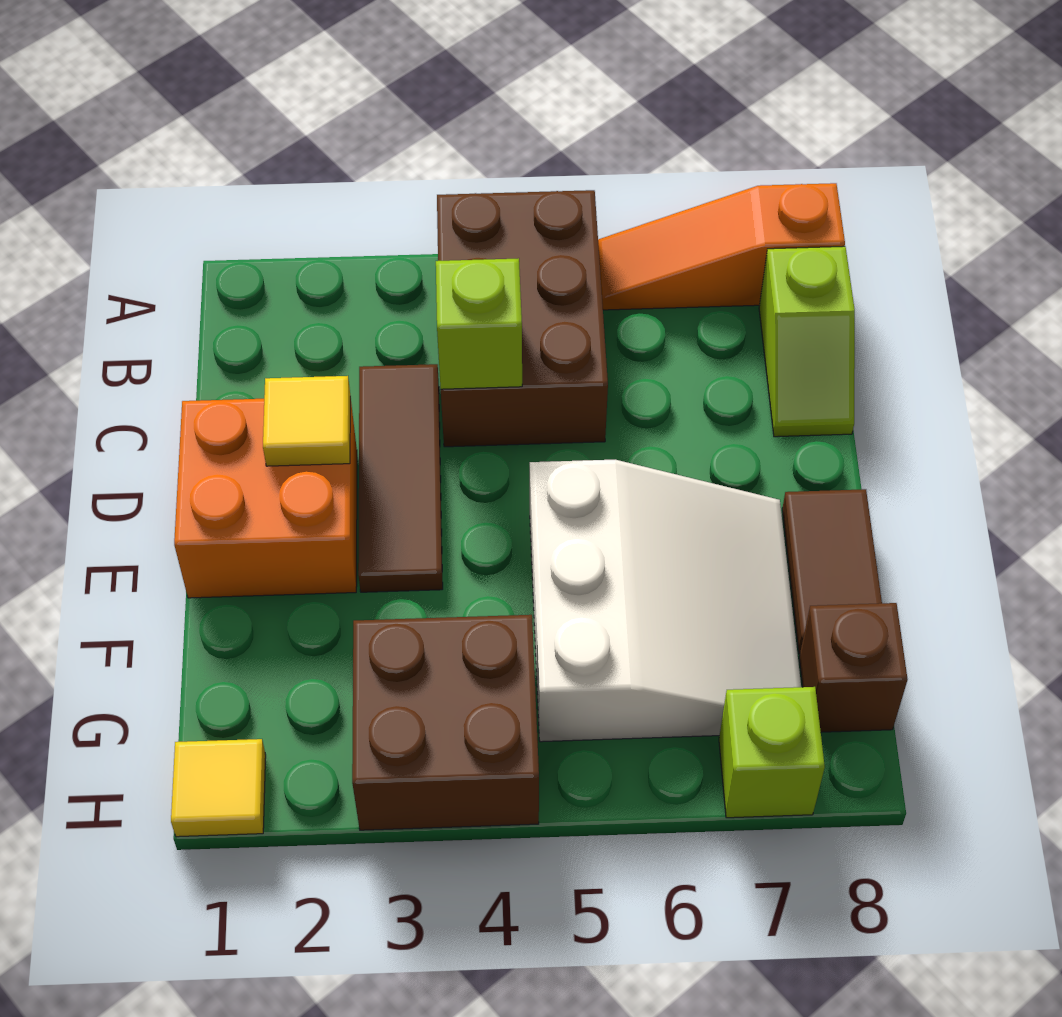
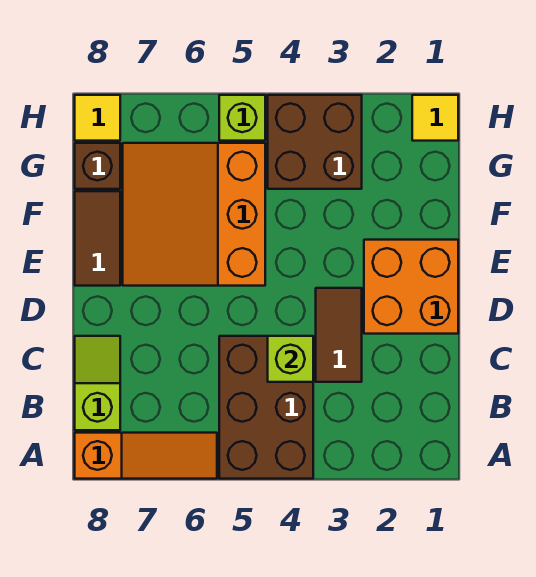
brown tile C3:E3 level 1 -> brown tile C3:D3 level 1
yellow tile D2 level 2 -> yellow tile H8 level 1
white slope E5:G7 level 1 top 5 -> orange slope E5:G7 level 1 top 5
lime brick H7 level 1 -> lime brick H5 level 1

